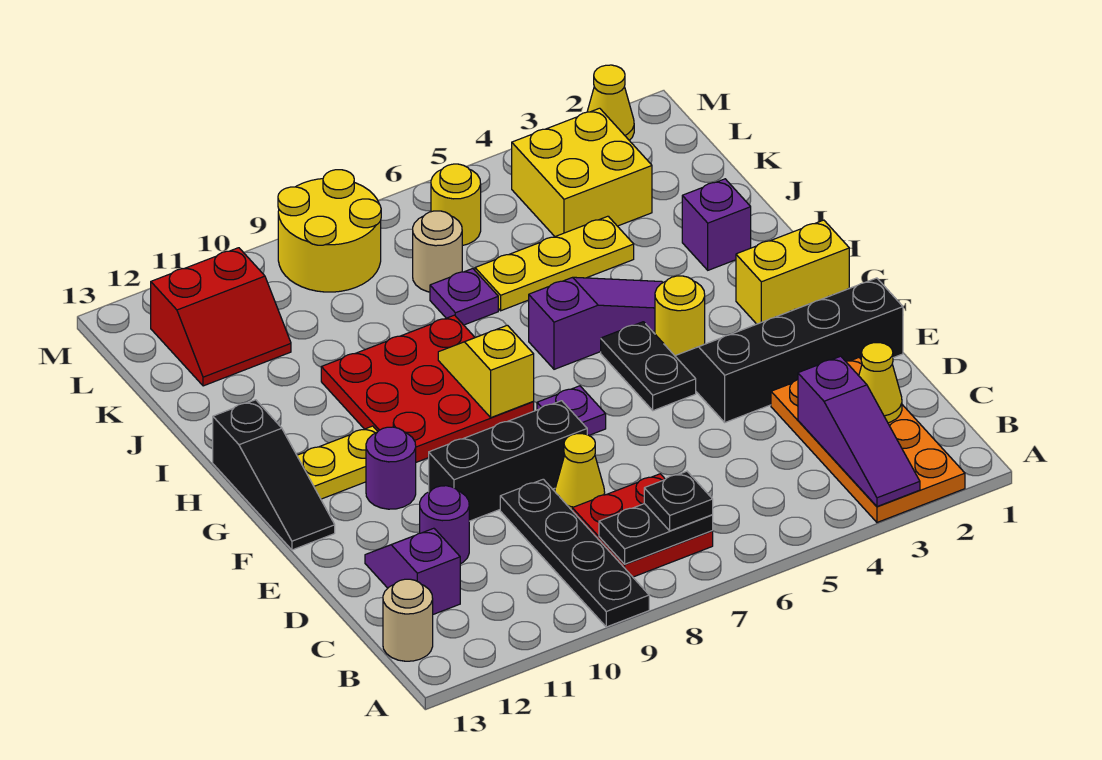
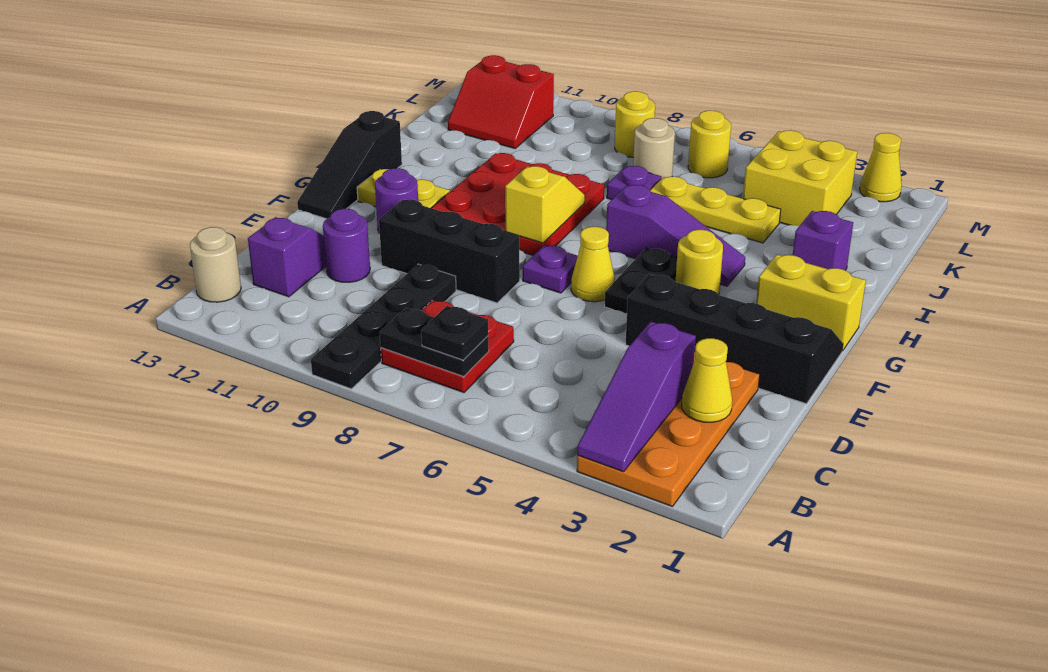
yellow cone D8 level 1 -> yellow cone F6 level 1
yellow round brick L8:M9 level 1 -> yellow round brick L8 level 1

